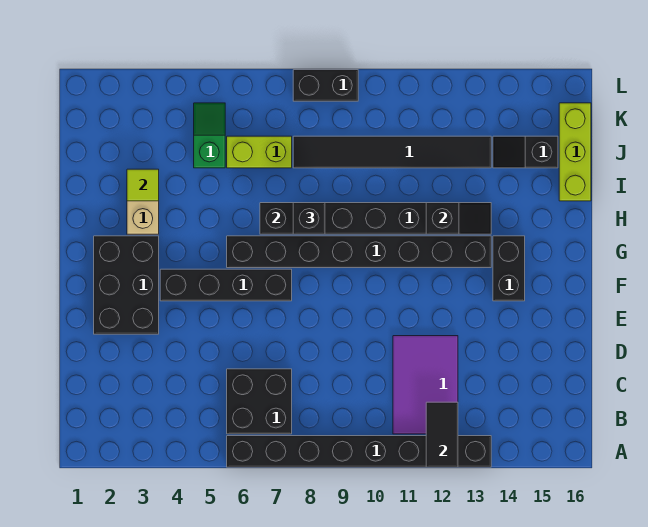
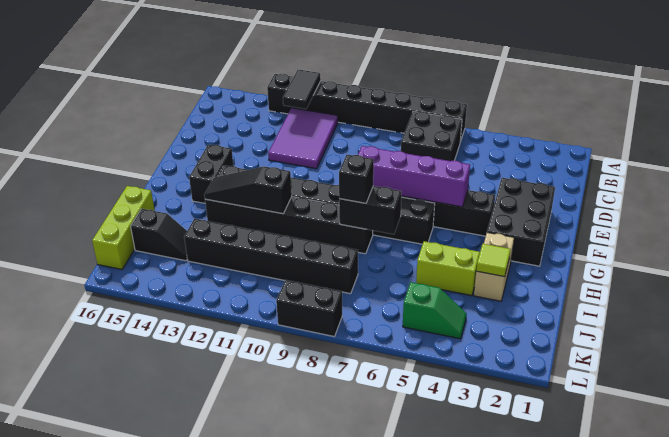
none -> purple brick F5:F8 level 2
black slope H12:H13 level 2 top 12 -> black slope H11:H13 level 2 top 11
green slope J5:K5 level 1 top J -> green slope K4:K5 level 1 top 5
lime brick J6:J7 level 1 -> lime brick I4:I5 level 1
black tile J8:J13 level 1 -> black brick J8:J13 level 1

